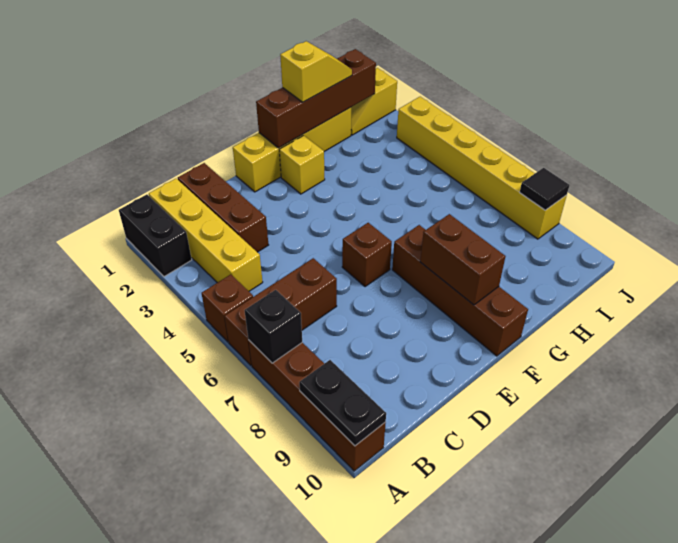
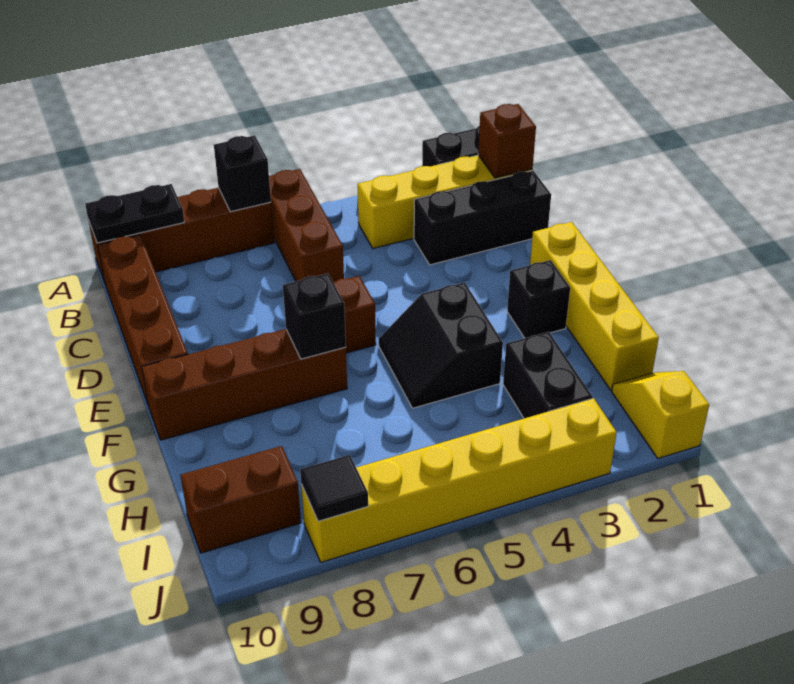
brown brick A5 level 1 -> brown brick B1 level 2
brown brick C1:C3 level 1 -> black brick C1:C3 level 1
brown brick F1:I1 level 2 -> brown brick B10:E10 level 1
yellow brick F2 level 1 -> black brick F2 level 1
none -> black slope F4:G5 level 1 top 4
none -> black brick F7 level 2
brown brick F8:F9 level 2 -> brown brick I9:I10 level 1
yellow slope G1:H1 level 3 top G -> none
none -> black brick H3:I3 level 1

